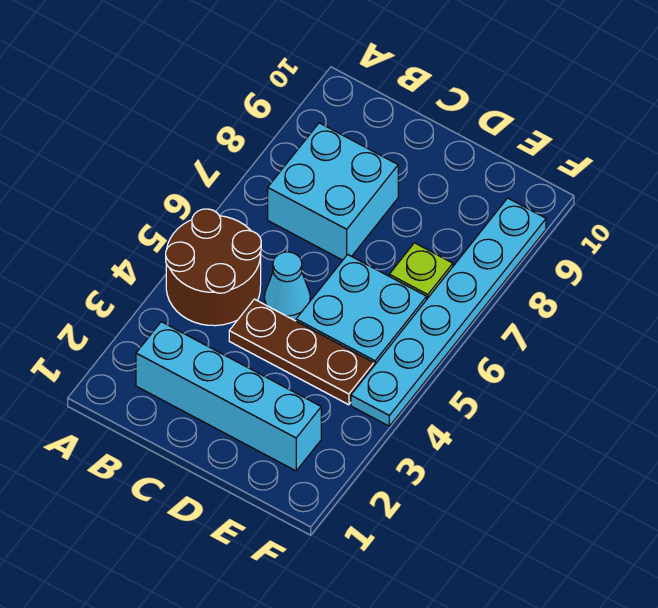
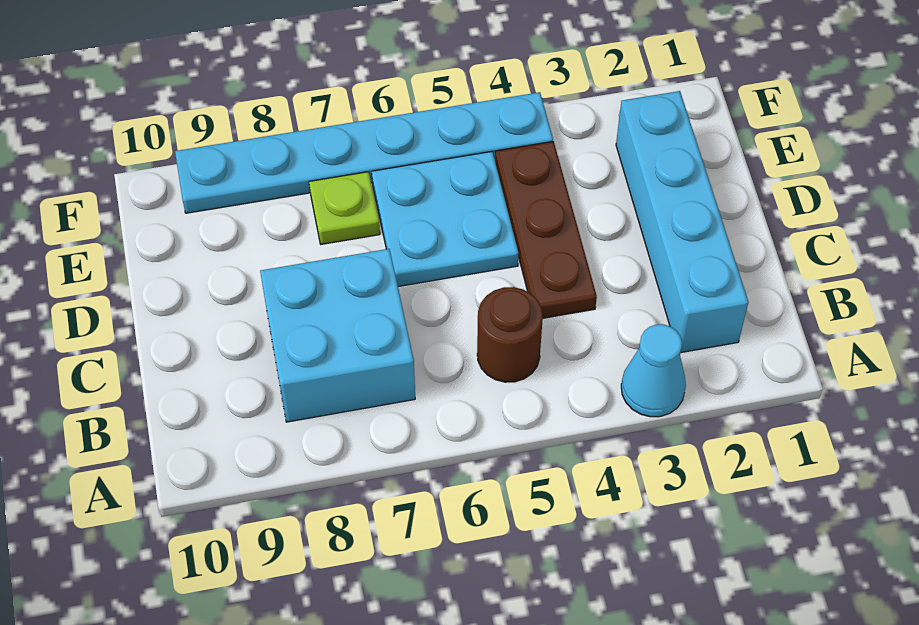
brown round brick A4:B5 level 1 -> brown round brick B5 level 1
cyan cone C5 level 1 -> cyan cone A3 level 1

